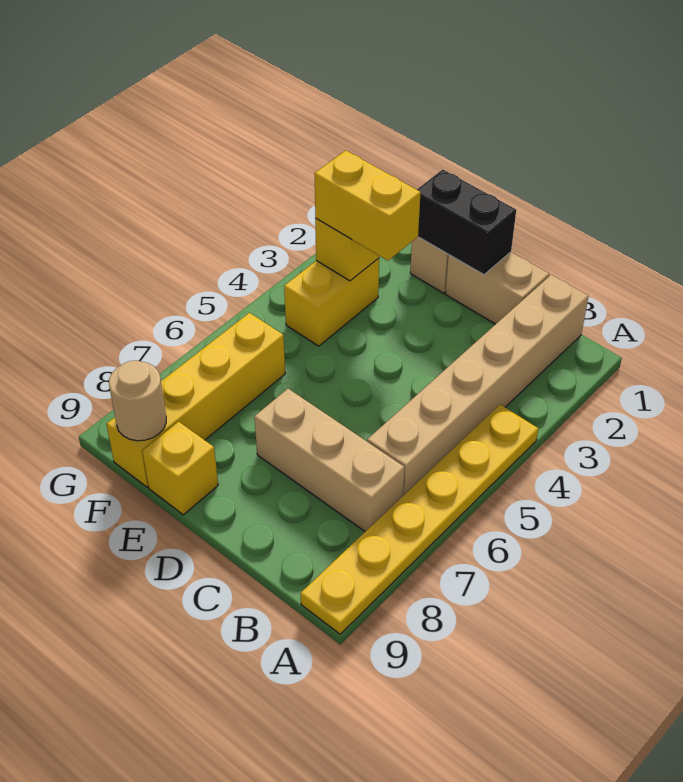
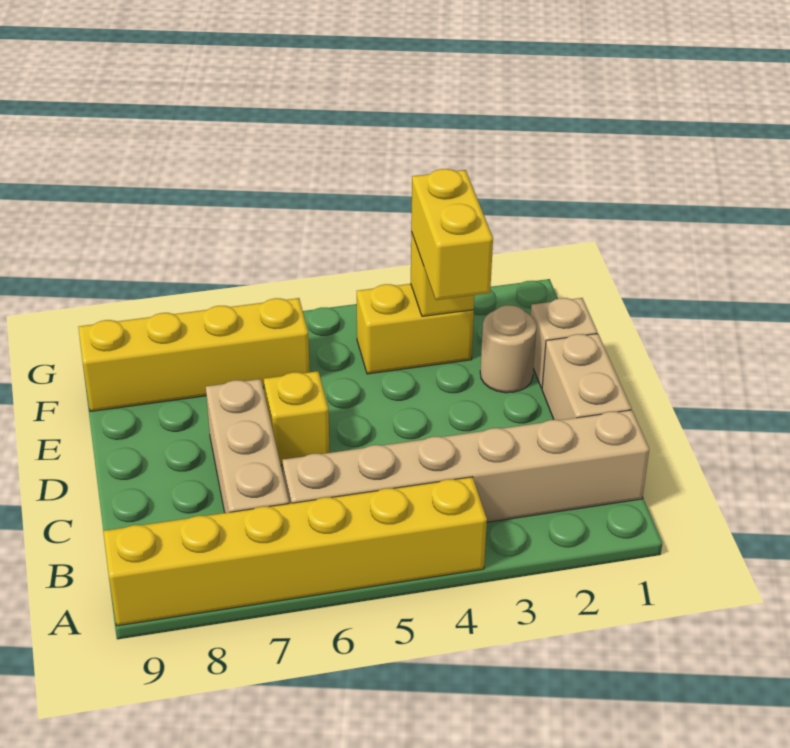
yellow plate A4:A9 level 1 -> yellow brick A4:A9 level 1
black brick D1:E1 level 2 -> none
yellow brick E9 level 1 -> yellow brick D6 level 1
tan round brick F9 level 2 -> tan round brick E2 level 1

